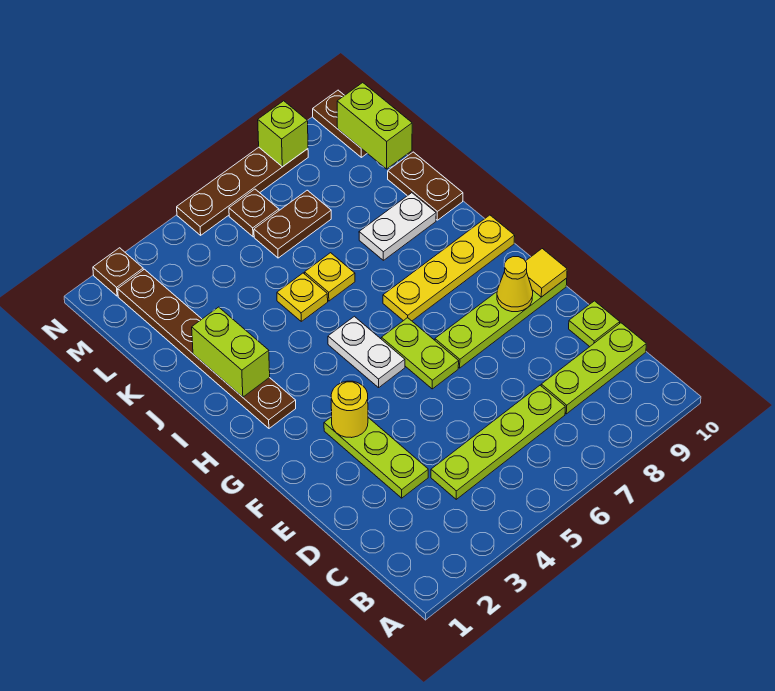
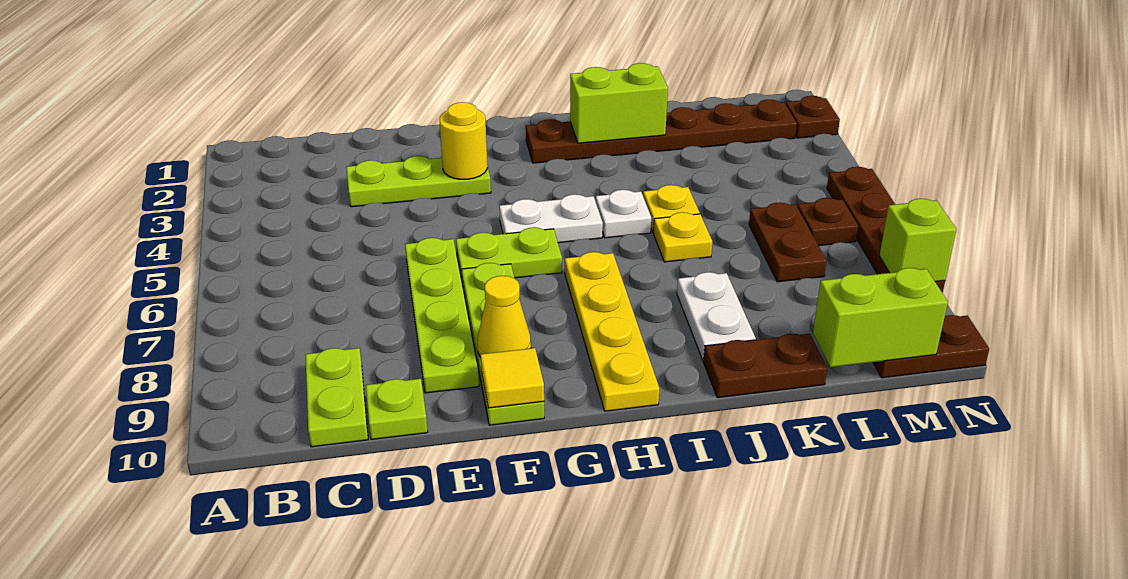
lime plate C4:C7 level 1 -> lime plate E6:E9 level 1
lime plate C8:C10 level 1 -> lime plate C9:C10 level 1
none -> white plate I5 level 1

